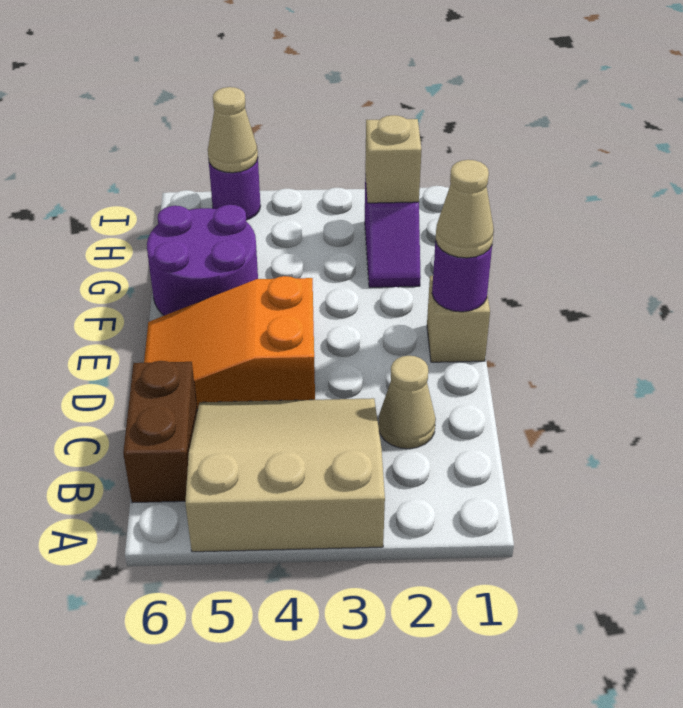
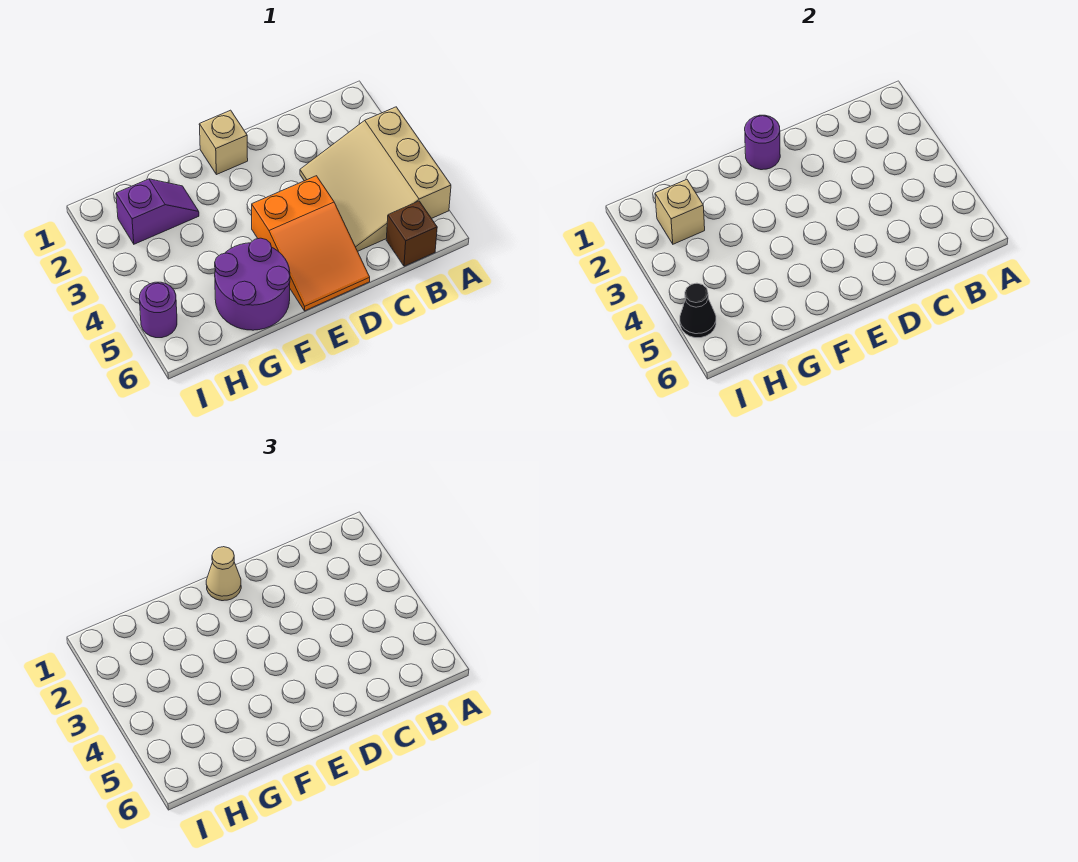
brown brick B6:C6 level 1 -> brown brick B6 level 1
tan cone C2 level 1 -> none
tan cone I5 level 2 -> black cone I5 level 2

